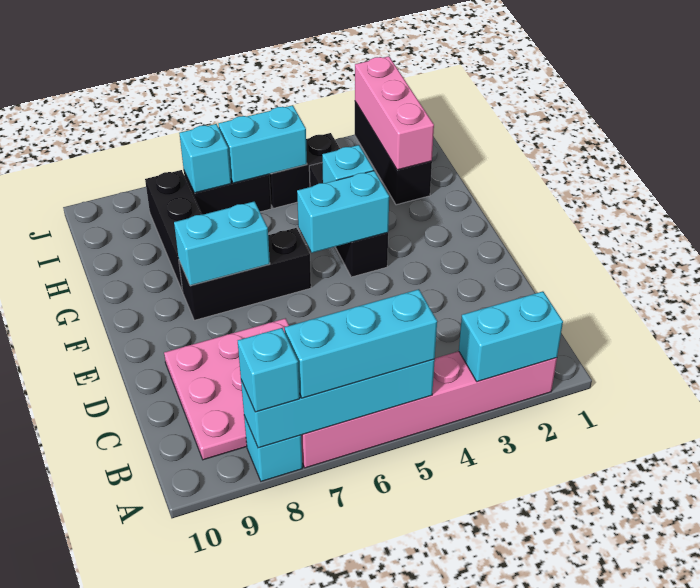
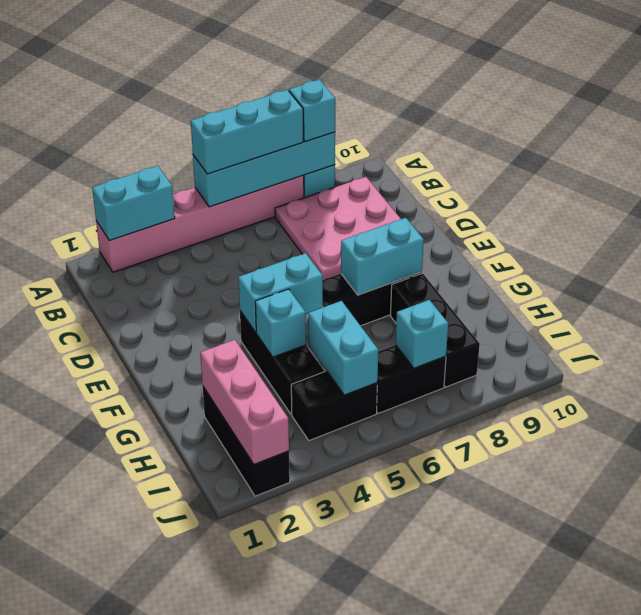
cyan brick I5:I6 level 2 -> cyan brick H5:I5 level 2

